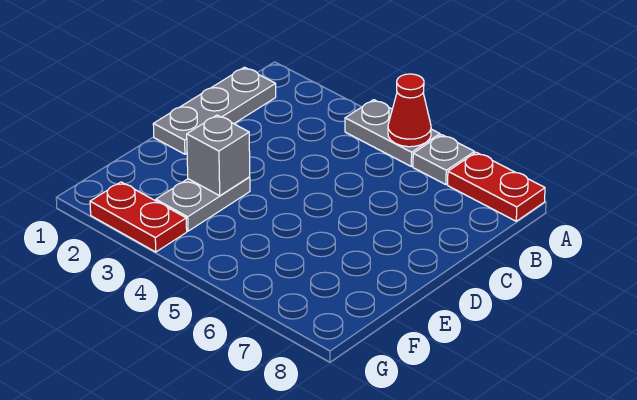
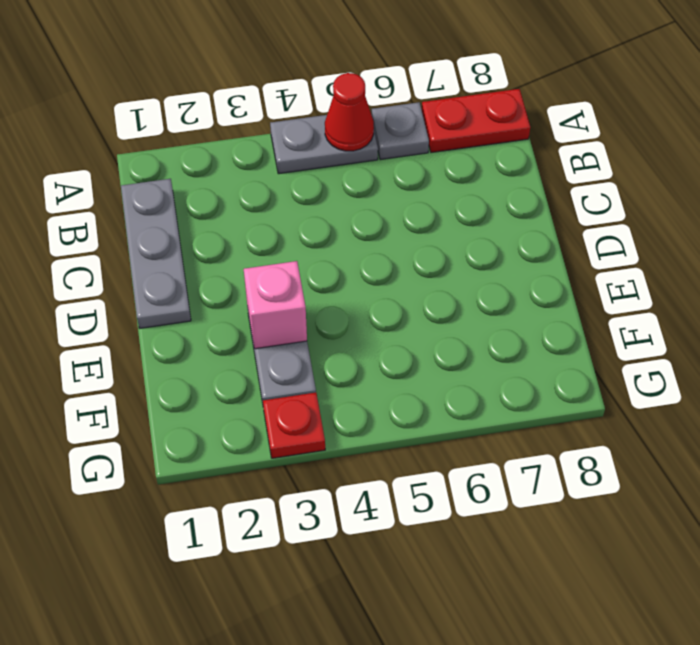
grey brick E3 level 2 -> pink brick E3 level 2
red plate G2:G3 level 1 -> red plate G3 level 1

